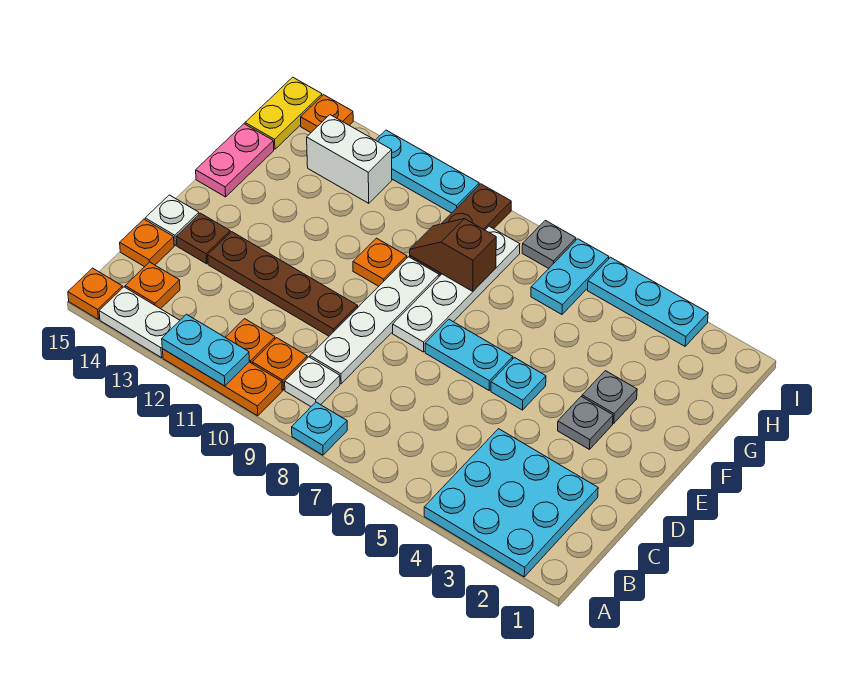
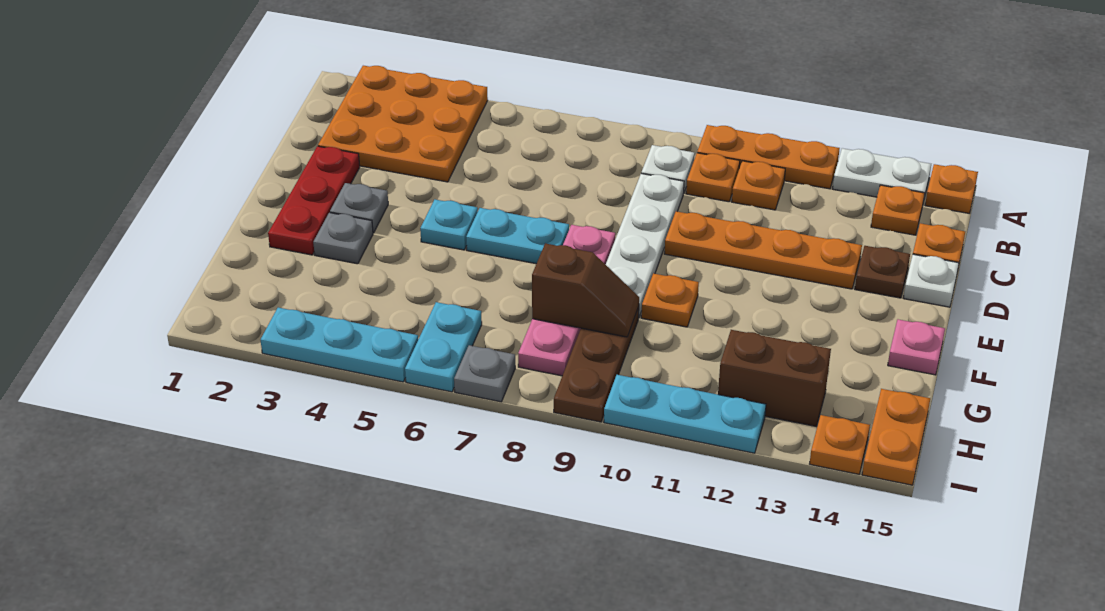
cyan plate A2:C4 level 1 -> orange plate A2:C4 level 1
cyan plate A8 level 1 -> none
cyan plate A11:A12 level 2 -> none
none -> red plate D2:F2 level 1
brown plate D10:D13 level 1 -> orange plate D10:D13 level 1
white plate E8:H8 level 1 -> pink plate E8:H8 level 1
pink plate F15:G15 level 1 -> pink plate F15 level 1
white brick H12:H13 level 1 -> brown brick H12:H13 level 1
yellow plate H15:I15 level 1 -> orange plate H15:I15 level 1

